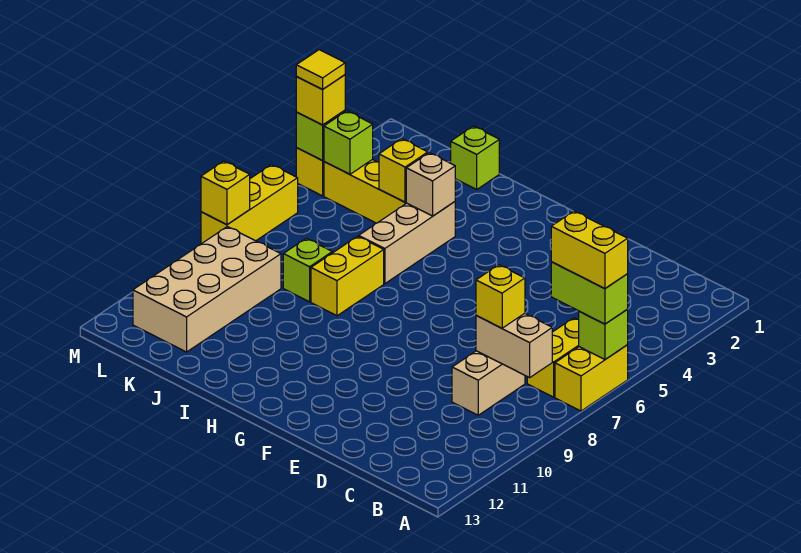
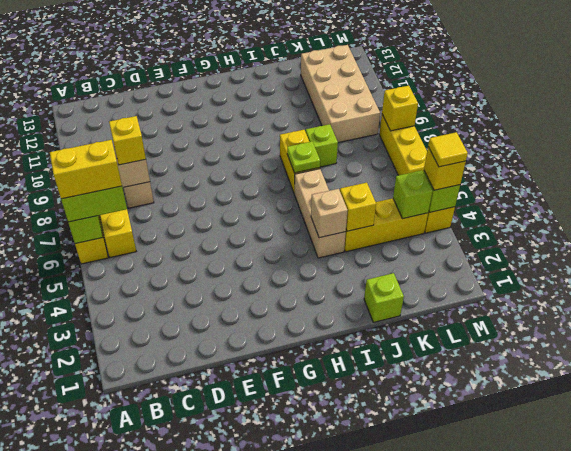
none -> lime plate I7 level 2

